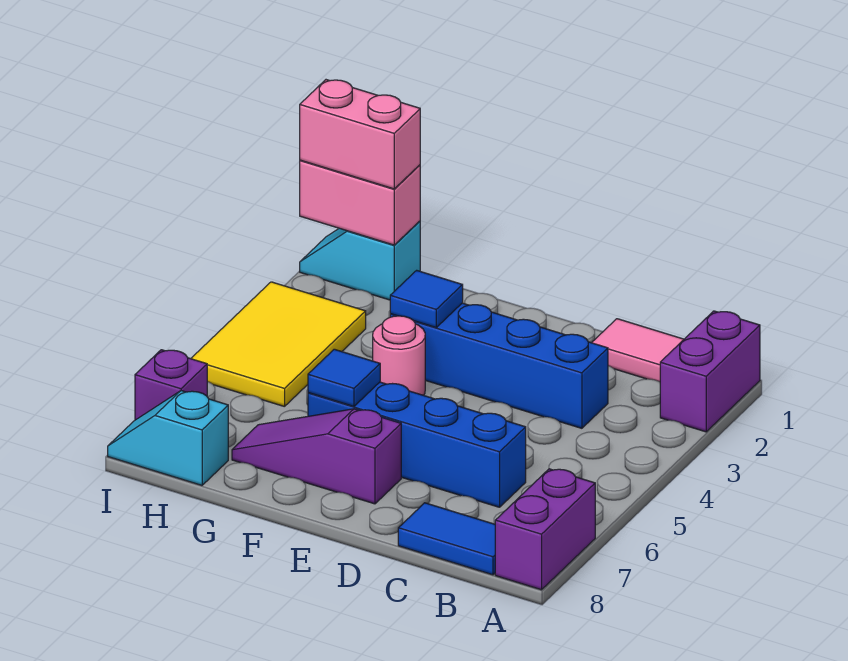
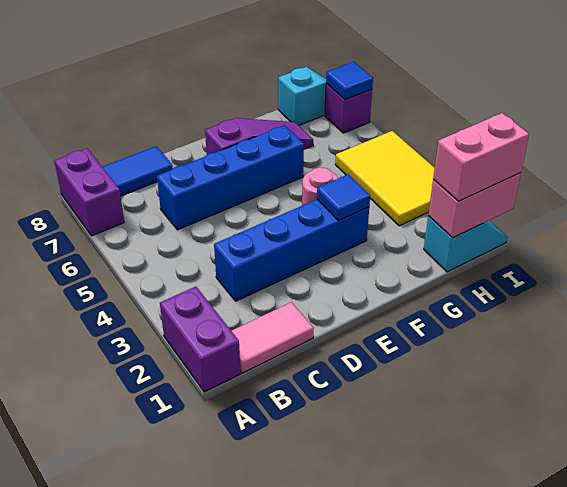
blue tile F6 level 2 -> blue tile I7 level 2

